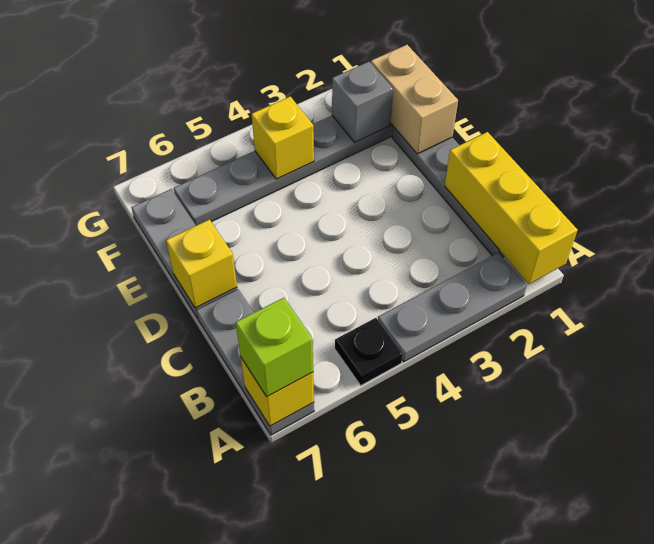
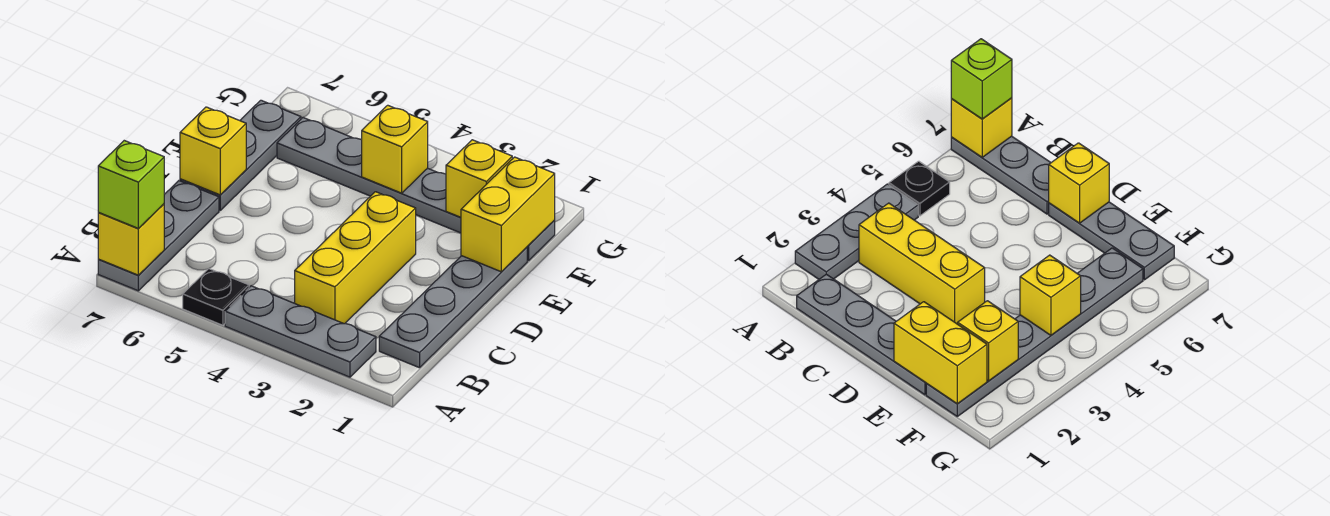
yellow brick A1:C1 level 2 -> yellow brick B3:D3 level 1
tan brick E1:F1 level 2 -> yellow brick E1:F1 level 2
grey brick F2 level 2 -> yellow brick F2 level 2

